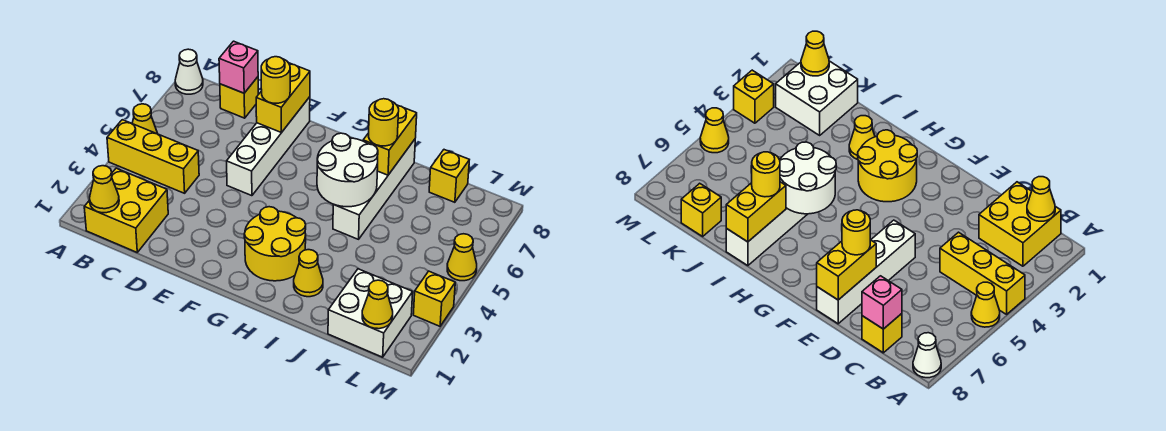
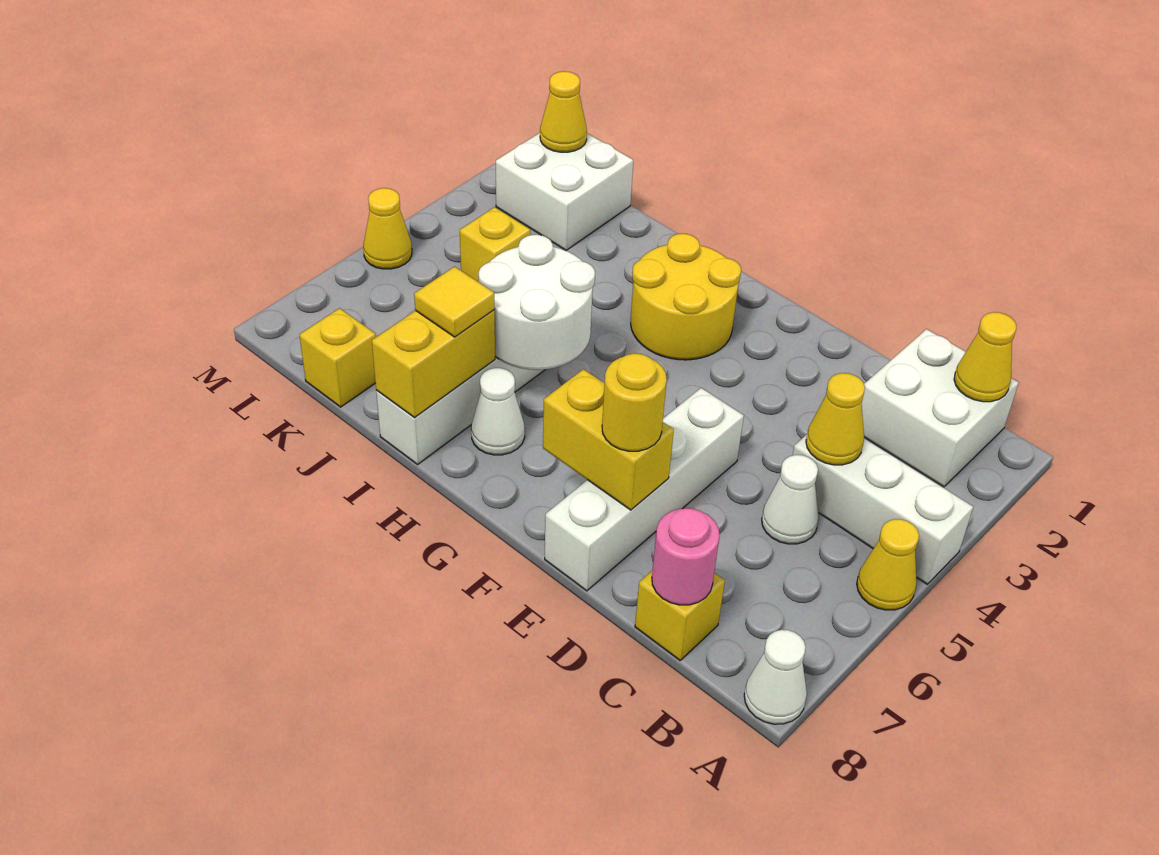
yellow brick A4:C4 level 1 -> white brick A4:C4 level 1
yellow brick B1:C2 level 1 -> white brick B1:C2 level 1
none -> white cone C5 level 1
pink brick C8 level 2 -> pink round brick C8 level 2
yellow brick E7:E8 level 2 -> yellow brick E7:F7 level 2
none -> white cone H7 level 1
yellow cone I2 level 1 -> yellow cone C4 level 2
yellow round brick I7 level 3 -> yellow tile I7 level 3
yellow brick M3 level 1 -> yellow brick K4 level 1

